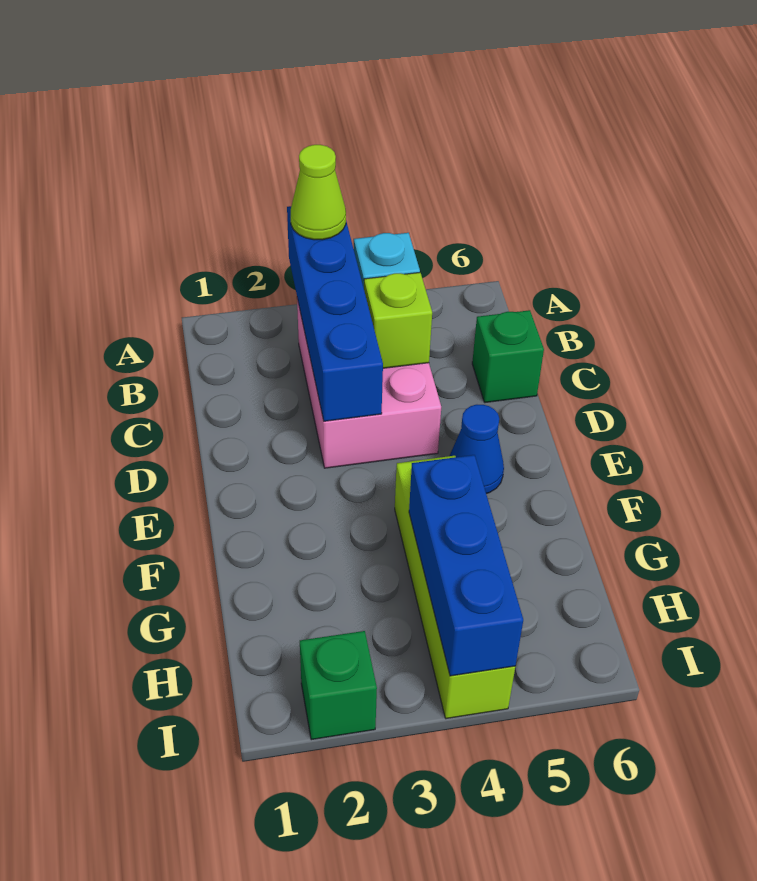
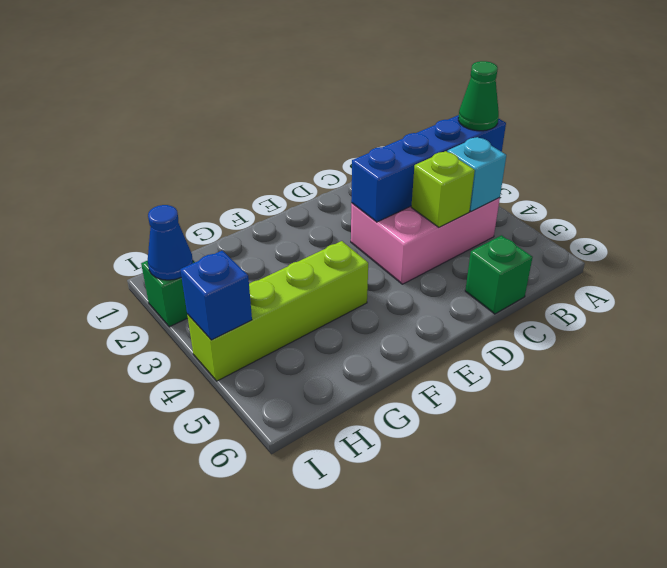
lime cone A3 level 3 -> green cone A3 level 3
blue cone E5 level 1 -> blue cone I2 level 2
blue brick G4:I4 level 2 -> blue brick I4 level 2

